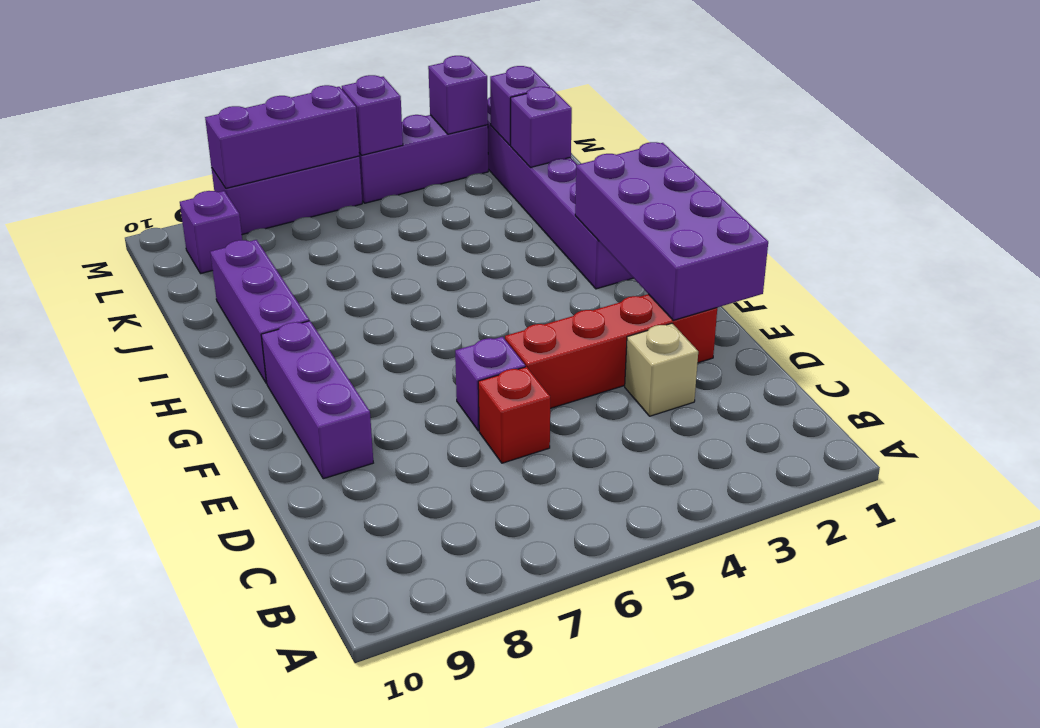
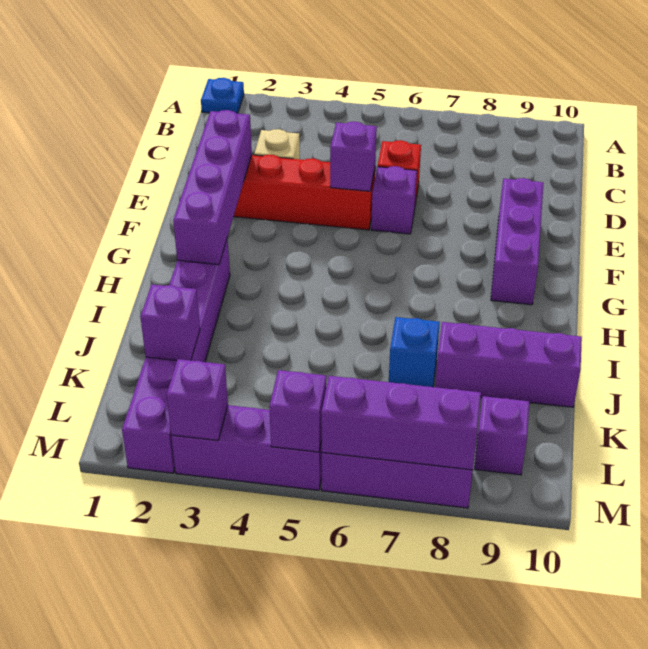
none -> blue plate A1 level 1
purple brick E1:H2 level 2 -> purple brick E2:H2 level 2
purple brick H9:J9 level 1 -> purple brick J8:J10 level 1
none -> blue brick J7 level 1
purple brick L2 level 2 -> purple brick E5 level 2

